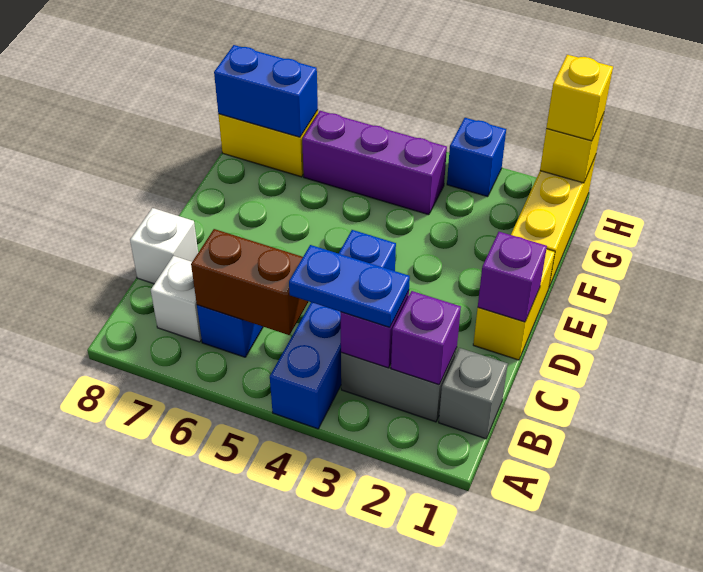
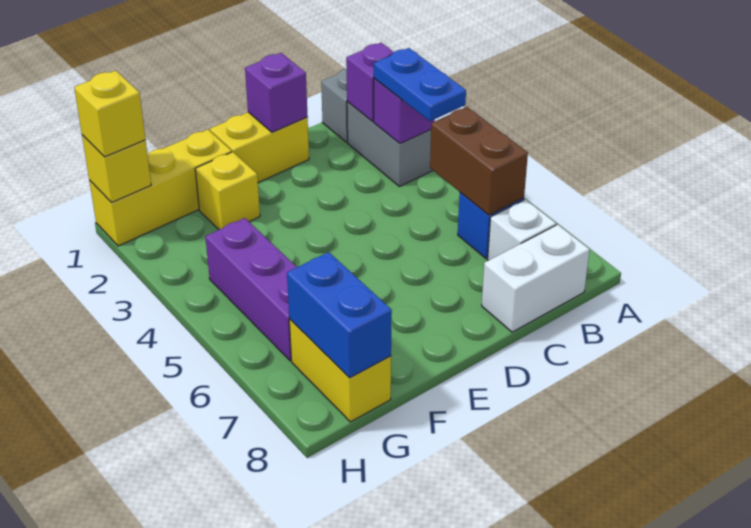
blue brick A4:D4 level 1 -> none
white brick C8 level 1 -> white brick B8:C8 level 1
none -> yellow brick F2 level 1
blue brick H3 level 1 -> none

